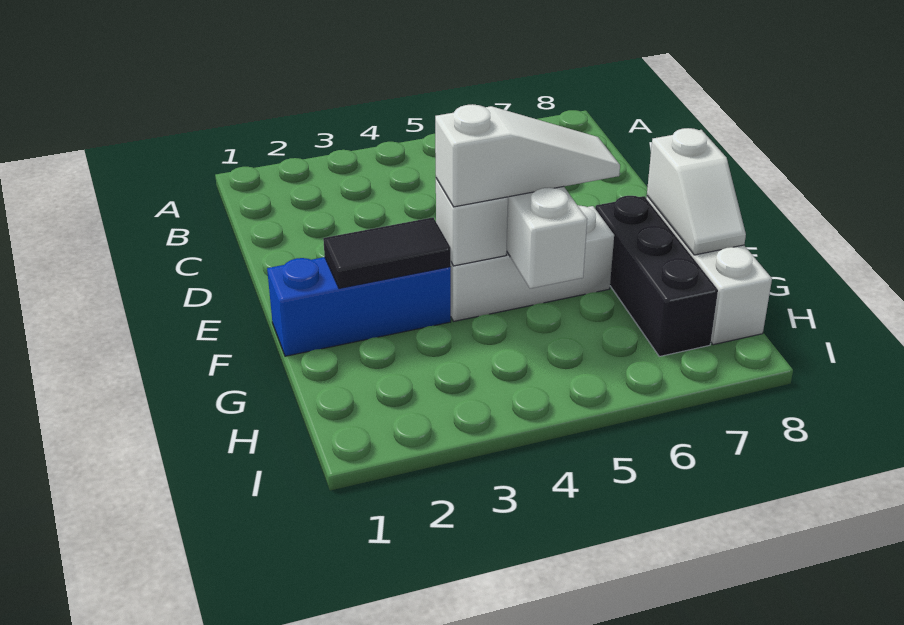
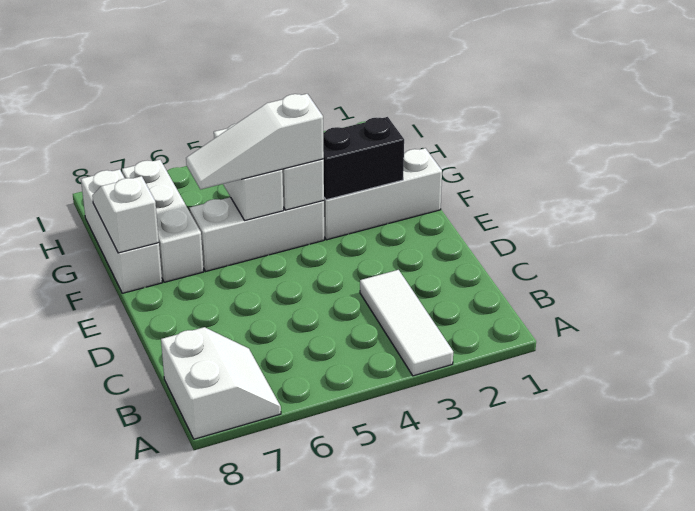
none -> white tile A3:C3 level 1
none -> white slope A7:B8 level 1 top 8
blue brick F1:F3 level 1 -> white brick F1:F3 level 1
black tile F2:F3 level 2 -> black brick F2:F3 level 2
black brick F7:H7 level 1 -> white brick F7:H7 level 1

